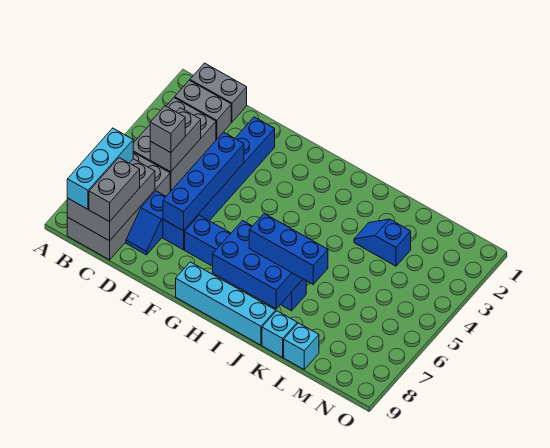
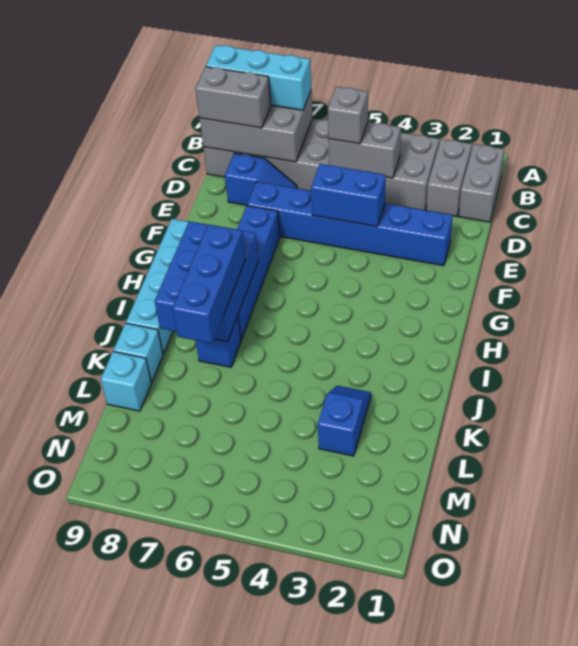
blue slope D7:D8 level 1 top 7 -> blue slope D7:D8 level 1 top 8
blue brick E4:E7 level 2 -> blue brick E4:E5 level 2

